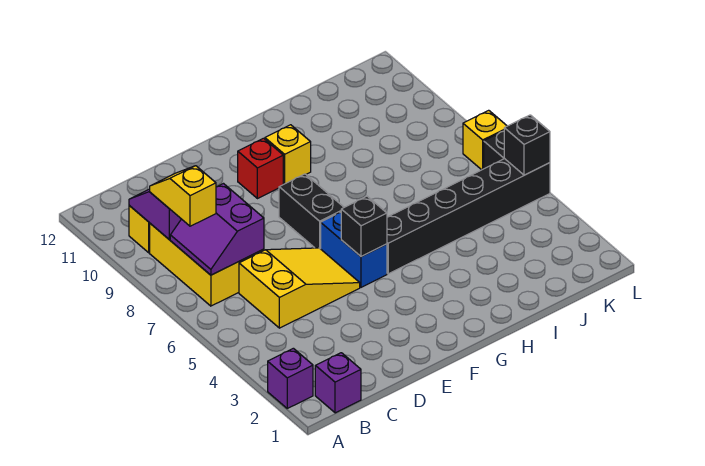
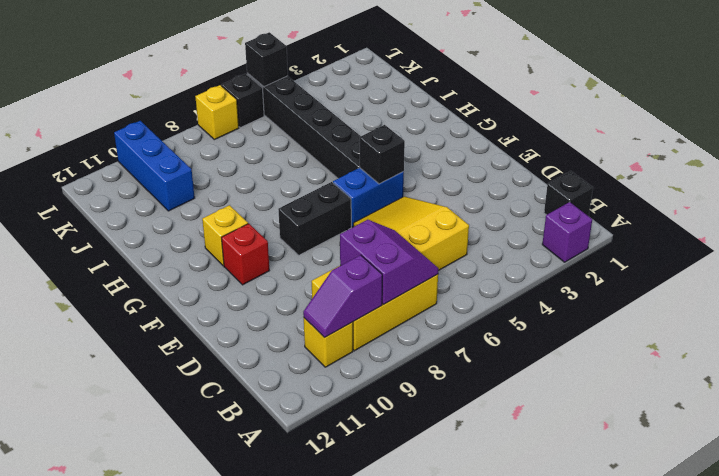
purple brick B1 level 1 -> black brick B1 level 1
purple slope B7:C8 level 2 top C -> purple slope B7:C8 level 2 top 8
yellow slope B8:B9 level 3 top 8 -> none
none -> blue brick J10:L10 level 1

